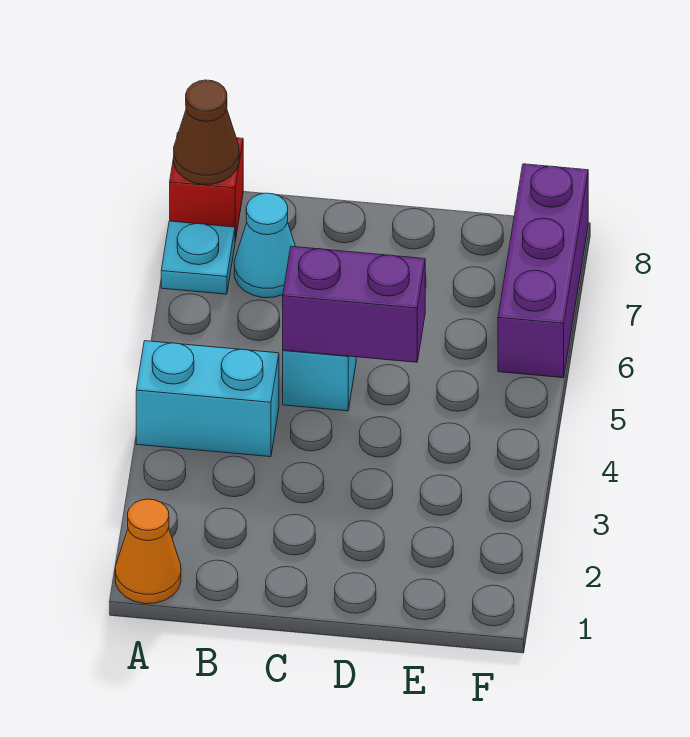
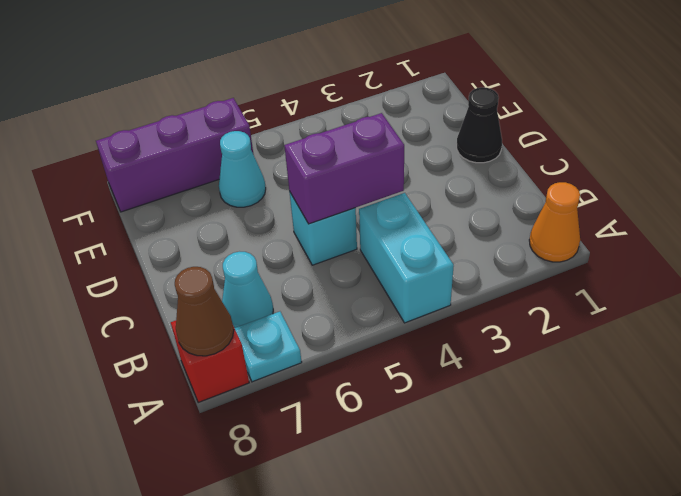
purple brick C5:D5 level 2 -> purple brick C4:C5 level 2
none -> black cone D1 level 1
none -> cyan cone E6 level 1

